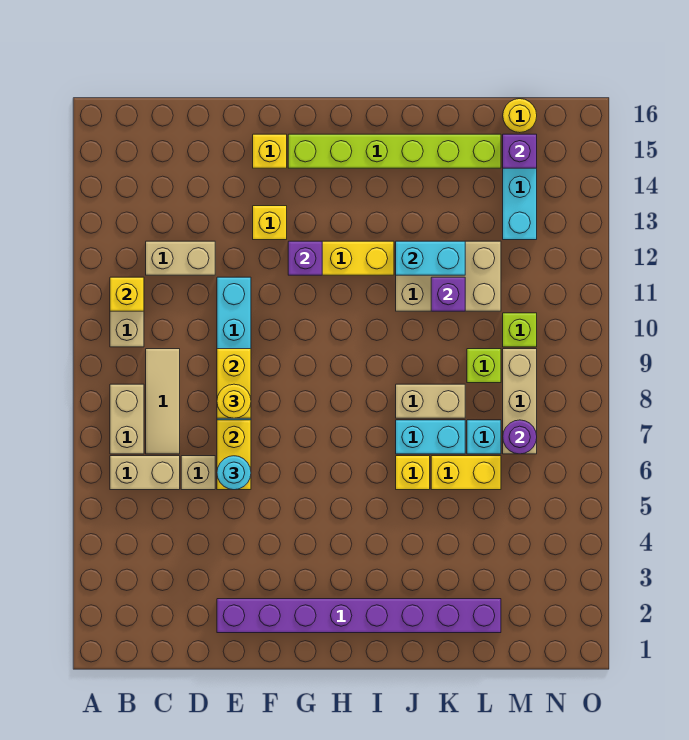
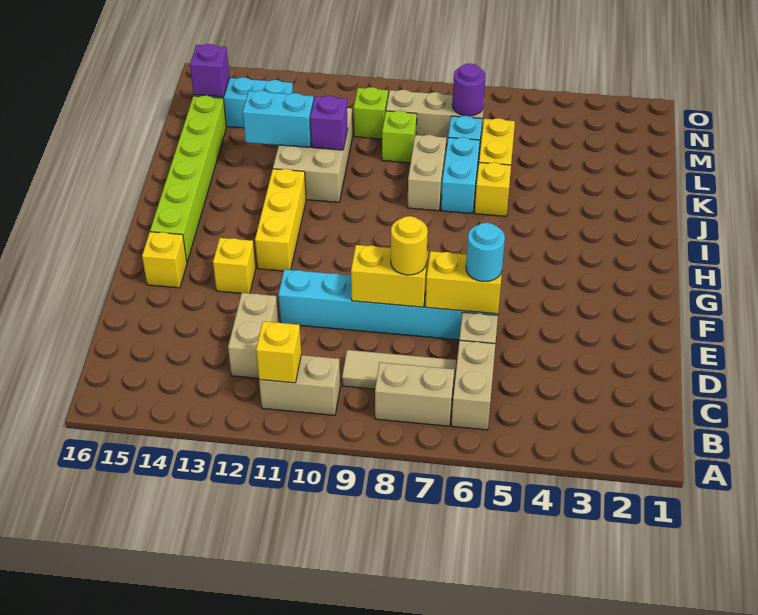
purple brick E2:L2 level 1 -> none
purple brick G12 level 2 -> none
cyan brick J12:K12 level 2 -> cyan brick K12:K13 level 2
yellow round brick M16 level 1 -> none

